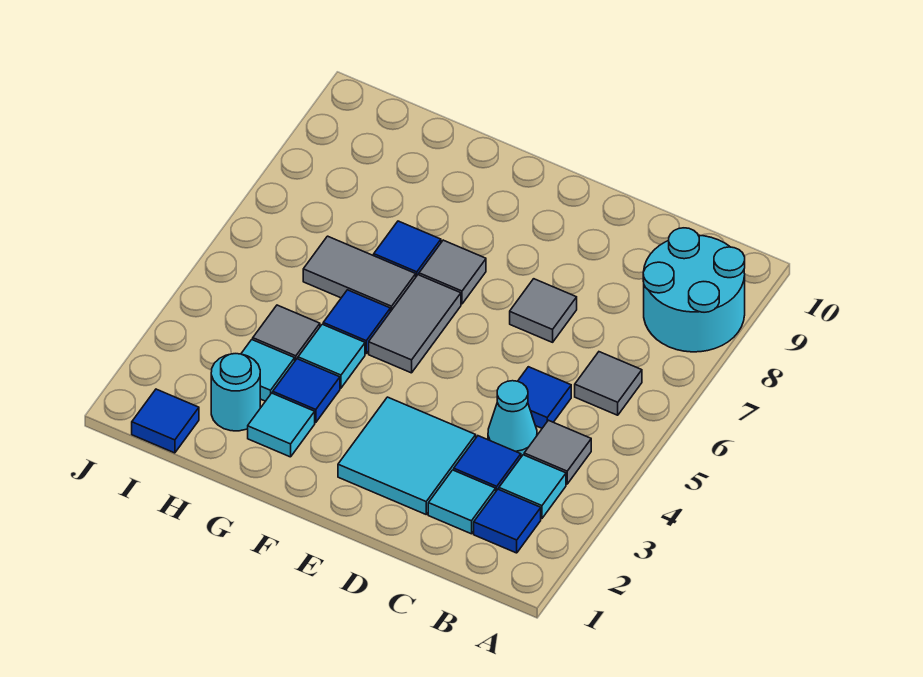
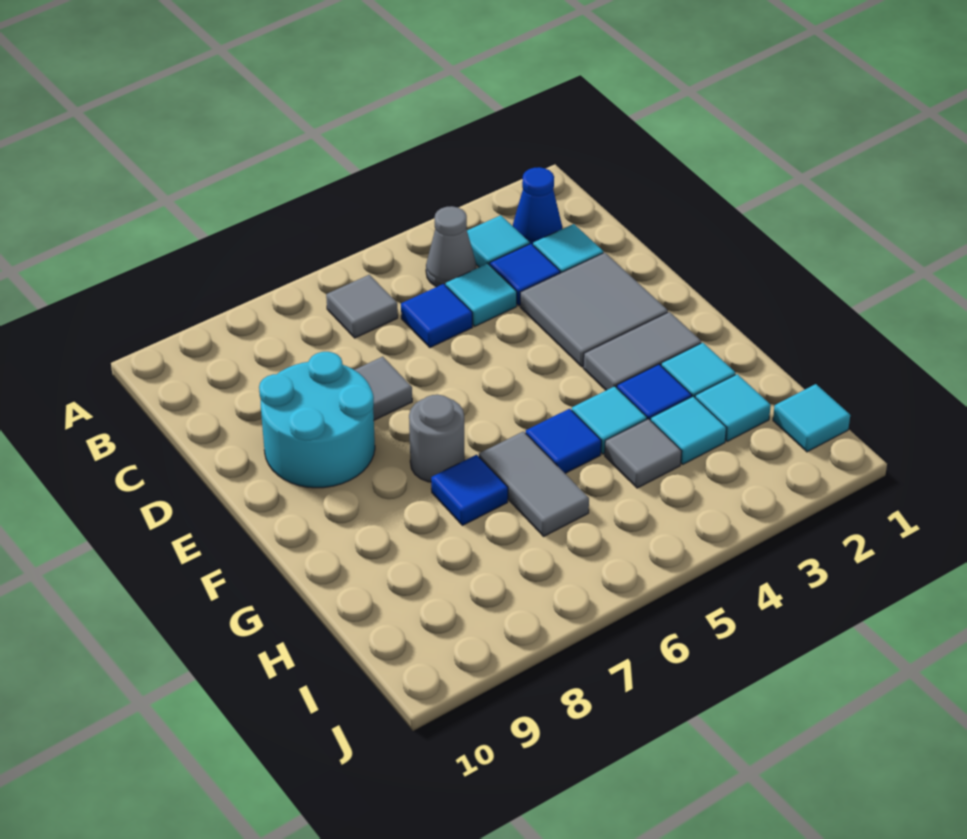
cyan round brick A8:B9 level 1 -> cyan round brick D8:E9 level 1
blue tile B2 level 1 -> blue cone B2 level 1
grey tile B4 level 1 -> grey cone B4 level 1
cyan cone C4 level 1 -> cyan tile C4 level 1
cyan tile D2:E3 level 1 -> grey tile D2:E3 level 1
grey tile F5:F6 level 1 -> grey tile F2:F3 level 1
grey tile F7 level 1 -> grey round brick F7 level 1
cyan round brick H2 level 1 -> cyan tile H2 level 1
blue tile I1 level 1 -> cyan tile I1 level 1

